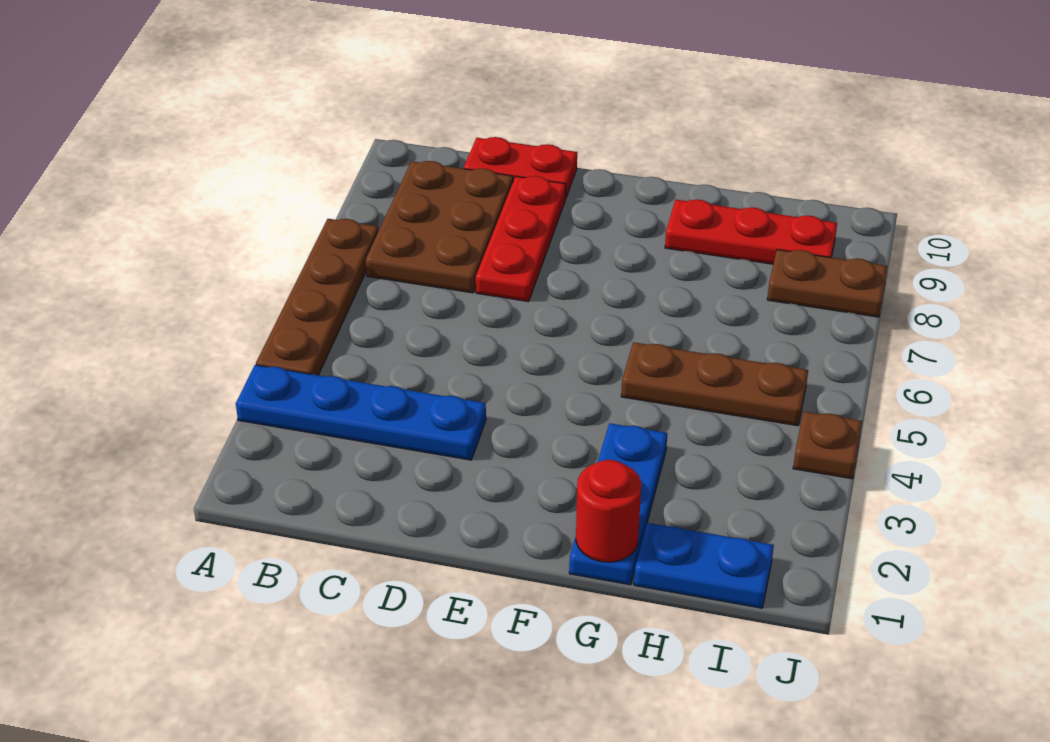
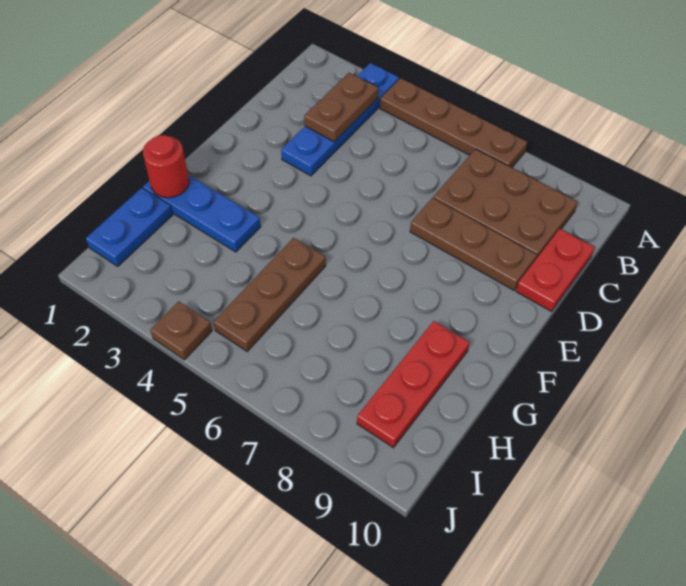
red plate D7:D9 level 1 -> brown plate D7:D9 level 1
brown plate I8:J8 level 1 -> brown plate B3:C3 level 2

